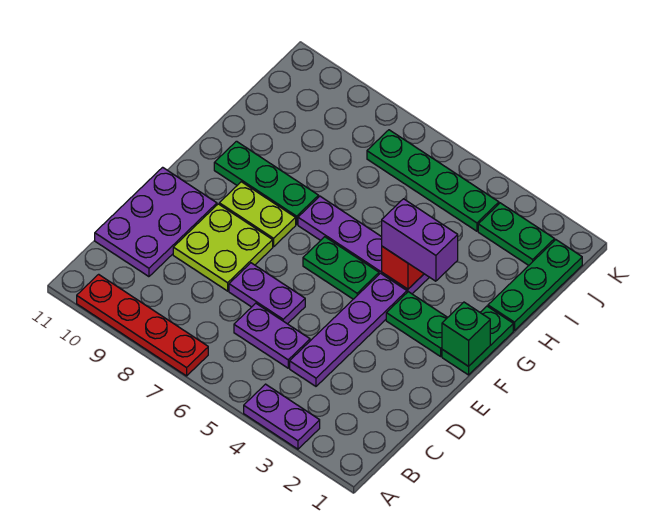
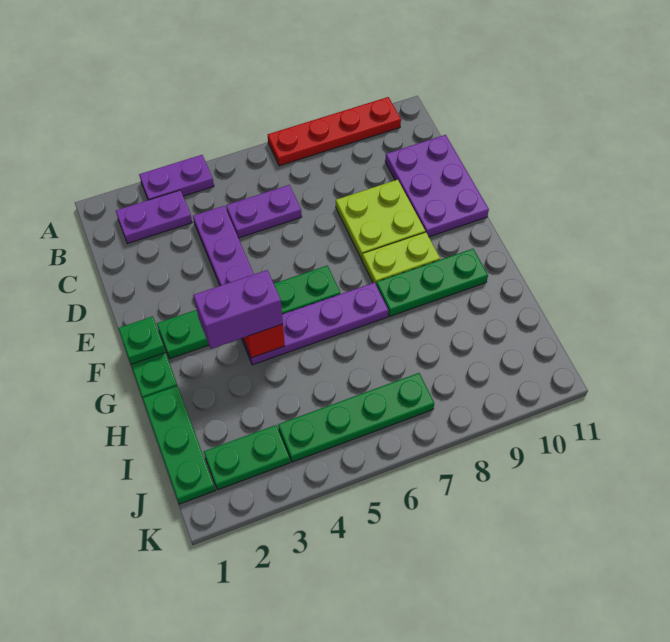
purple plate D6:D7 level 1 -> purple plate B2:B3 level 1
green brick F1 level 2 -> green plate F1 level 2

